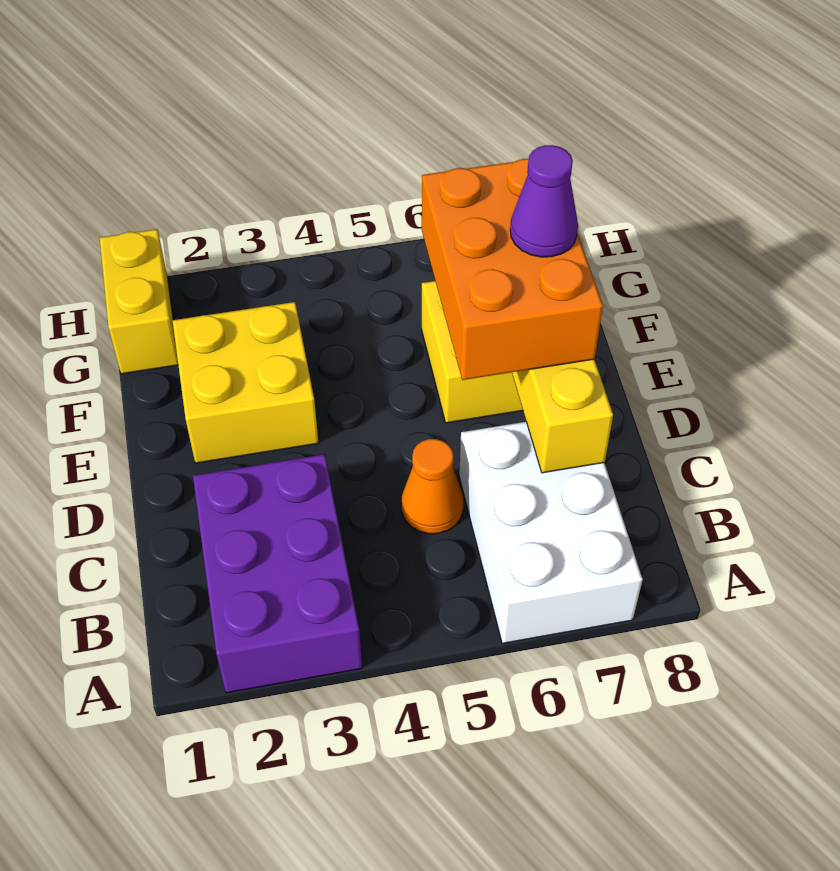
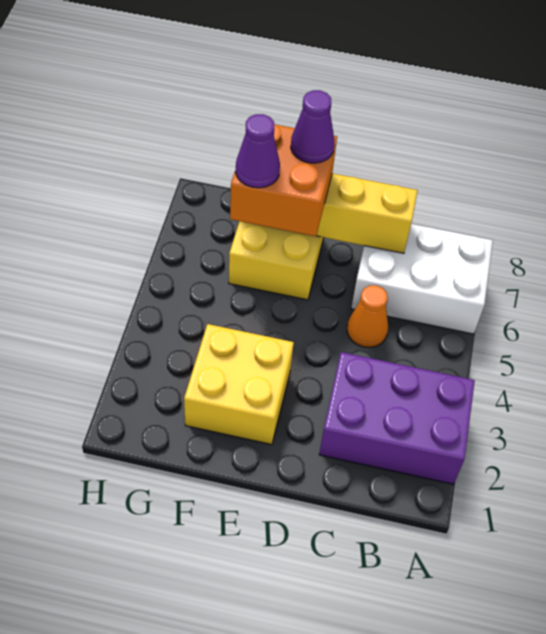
orange brick D6:F7 level 3 -> orange brick E6:F7 level 3
none -> purple cone F6 level 4
yellow brick G1:H1 level 1 -> none

